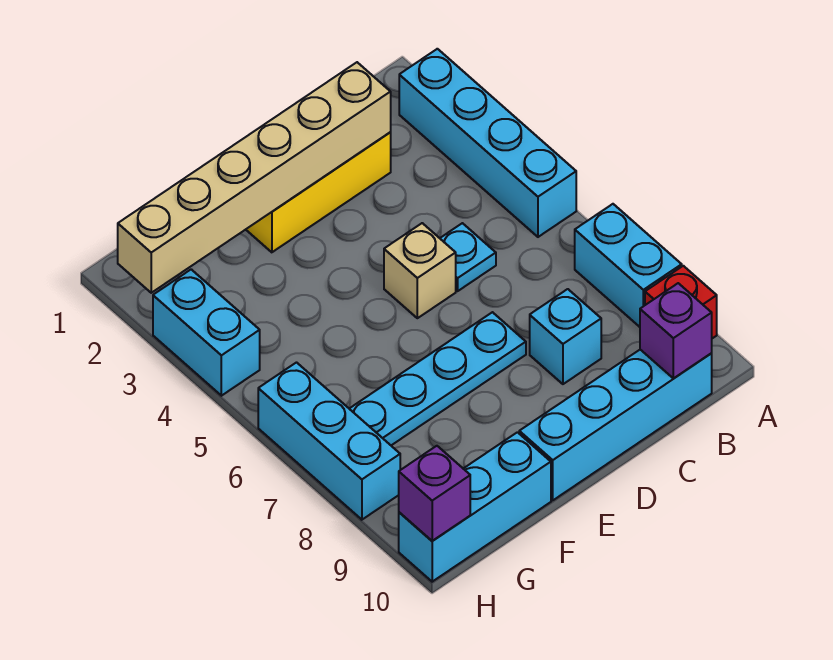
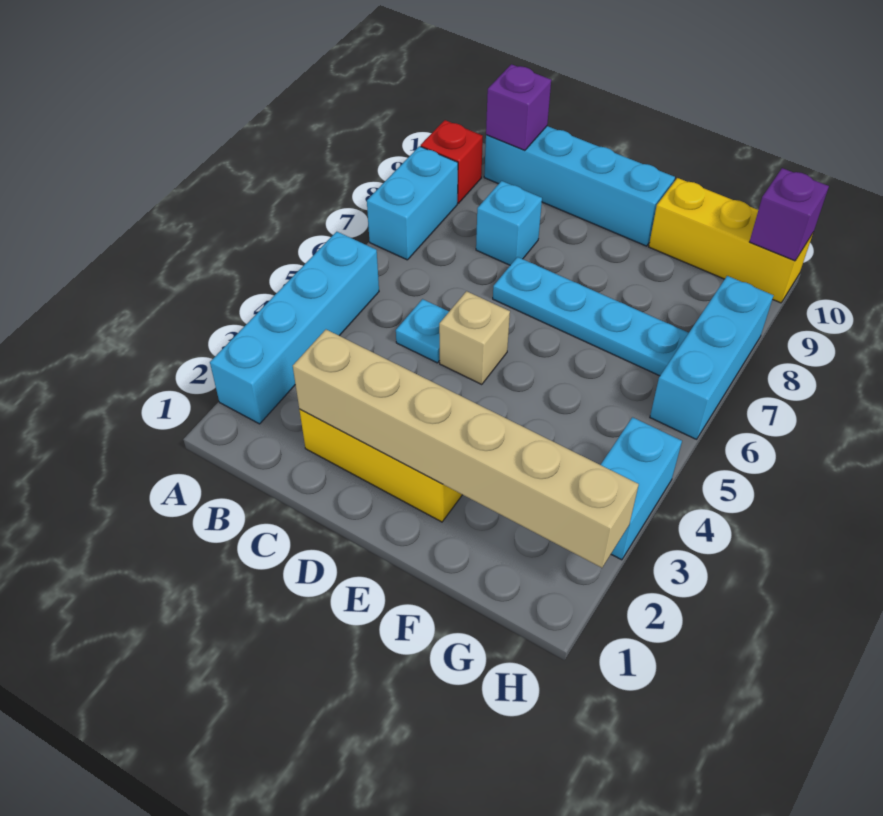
cyan brick F10:H10 level 1 -> yellow brick F10:H10 level 1

